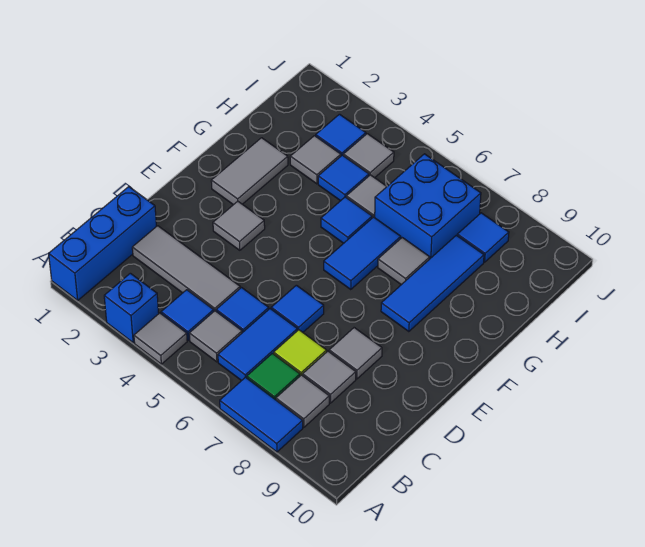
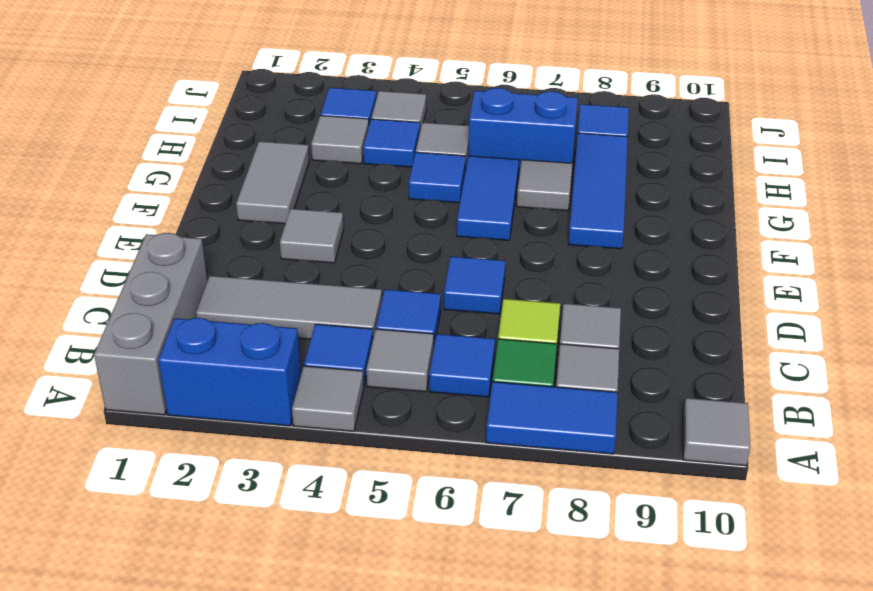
blue brick A1:C1 level 1 -> grey brick A1:C1 level 1
blue brick A3 level 1 -> blue brick A2:A3 level 1
blue tile B6:C6 level 1 -> blue tile B6 level 1
grey tile D8 level 1 -> grey tile A10 level 1
blue brick H6:I7 level 1 -> blue brick H6:H7 level 1

